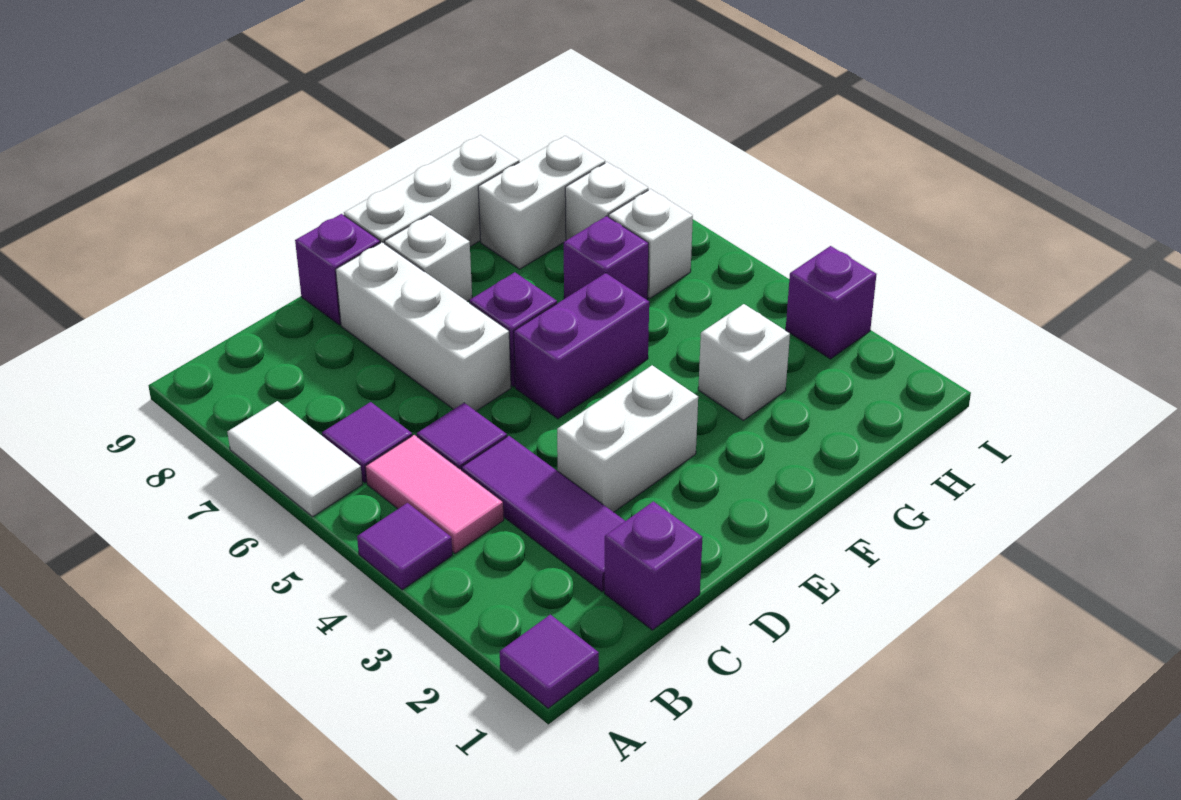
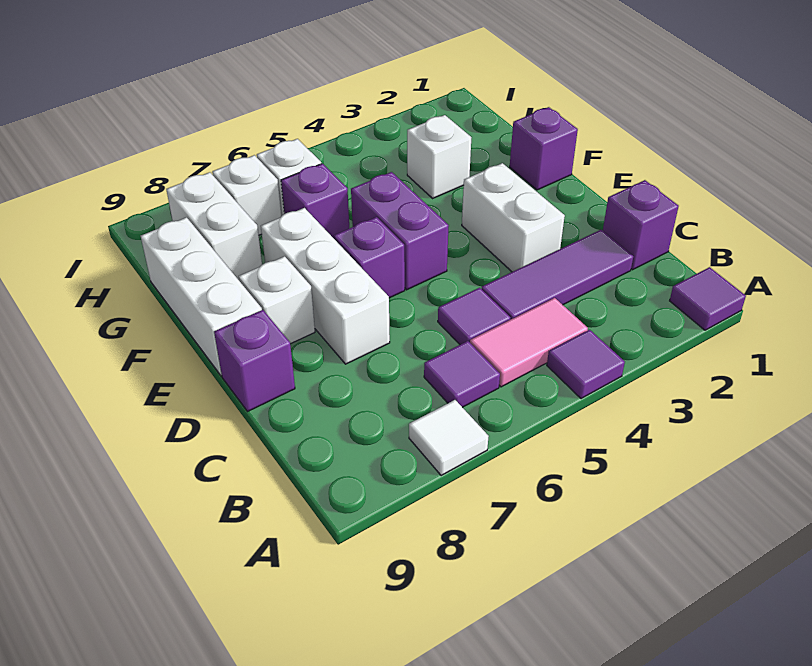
white tile A6:A7 level 1 -> white tile A7 level 1
white brick D6:D8 level 1 -> white brick D7:F7 level 1
purple brick I3 level 1 -> purple brick F1 level 1

